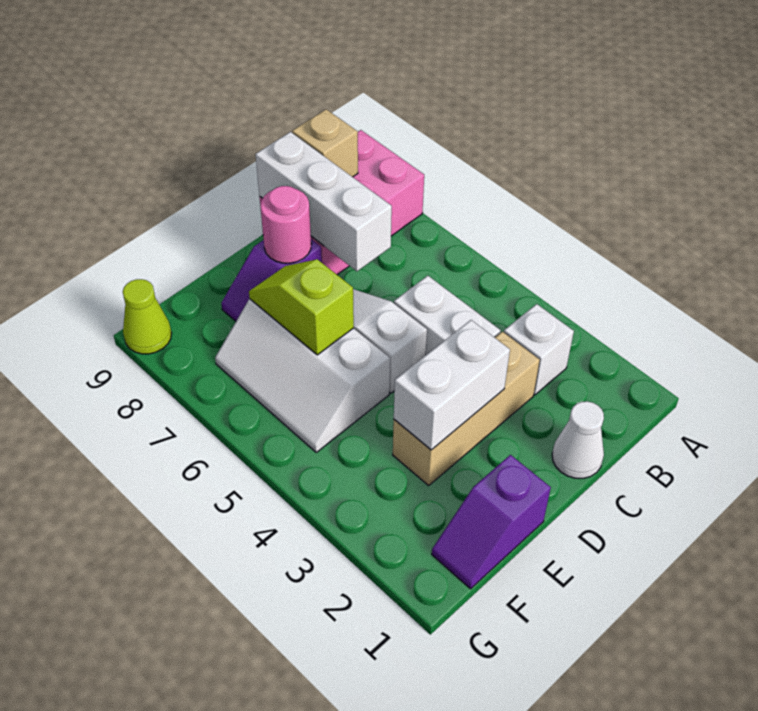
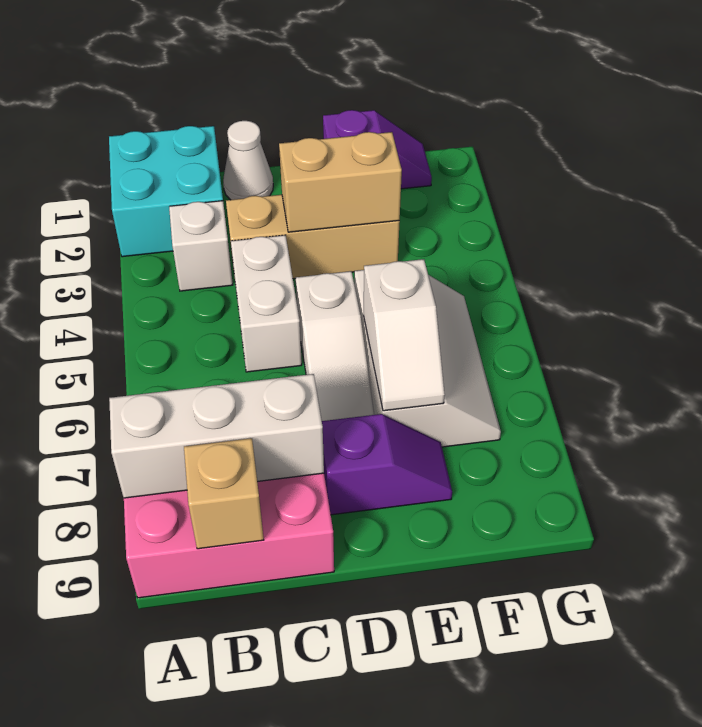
none -> cyan brick A1:B2 level 1
white brick C7:C9 level 2 -> white brick A8:C8 level 2
white brick D3:E3 level 2 -> tan brick D3:E3 level 2
pink round brick D8 level 2 -> none
lime slope E6:E7 level 2 top 6 -> white slope E6:E7 level 2 top 6
lime cone G9 level 1 -> none

